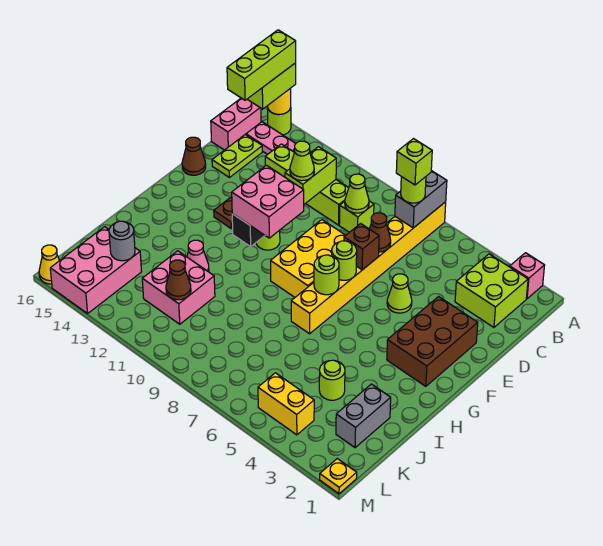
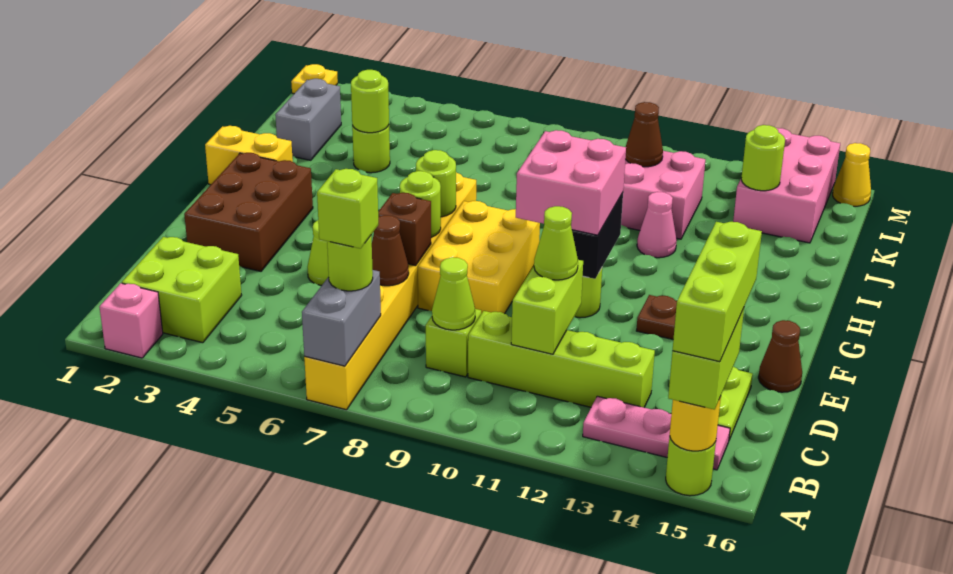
pink brick B16:C16 level 1 -> none
none -> lime round brick J4 level 2
grey round brick K14 level 2 -> lime round brick K14 level 2
yellow brick L4:L5 level 1 -> yellow brick H1:H2 level 1

